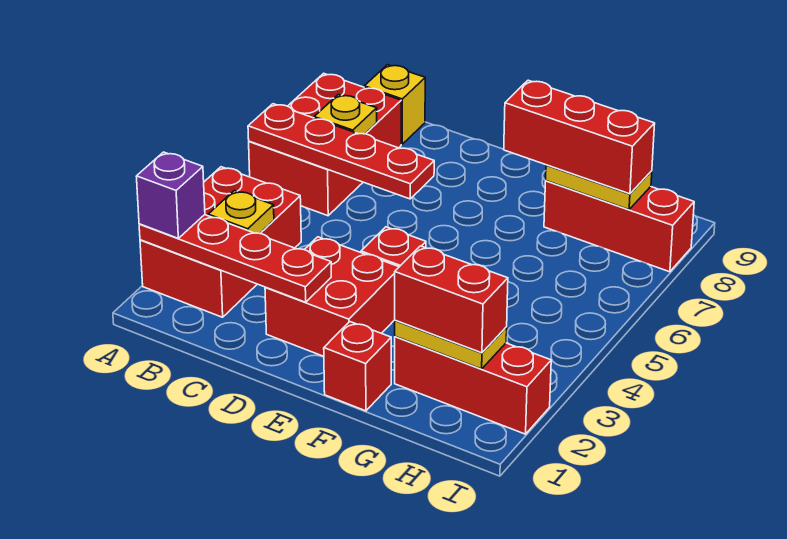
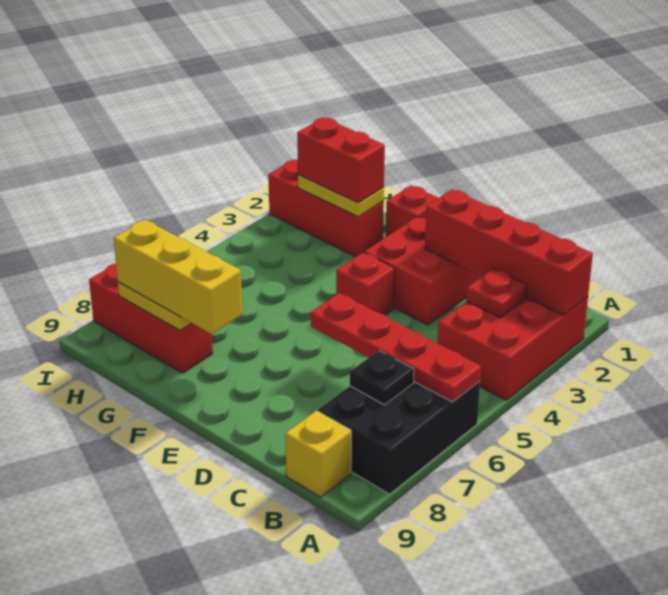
red plate A2:D2 level 2 -> red brick A2:D2 level 2
purple brick A2 level 3 -> none
red brick A6:B8 level 1 -> black brick A6:B8 level 1
yellow plate B3 level 2 -> red plate B3 level 2
yellow plate B7 level 2 -> black plate B7 level 2
red brick F8:H8 level 3 -> yellow brick F8:H8 level 3

